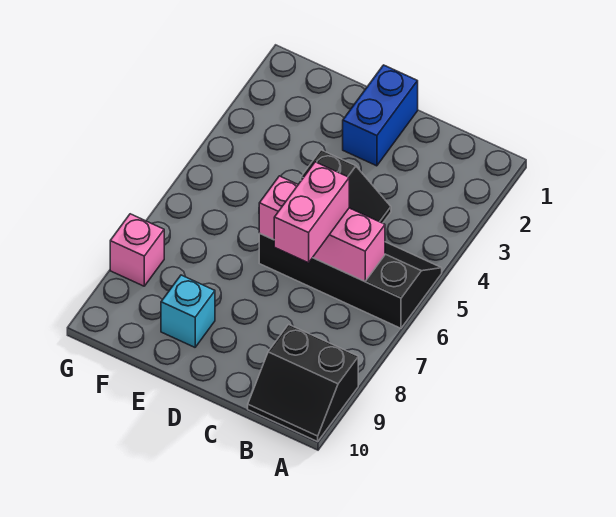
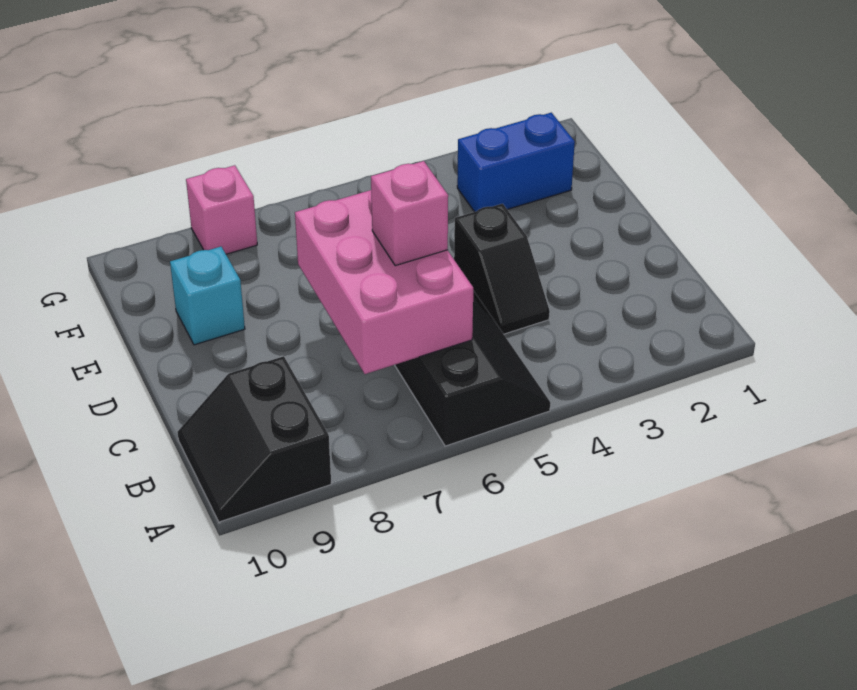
pink brick B6:D6 level 2 -> pink brick B6:D7 level 2
pink brick C6:C7 level 3 -> pink brick C6 level 3
blue brick D1:D2 level 1 -> blue brick F2:F3 level 1

